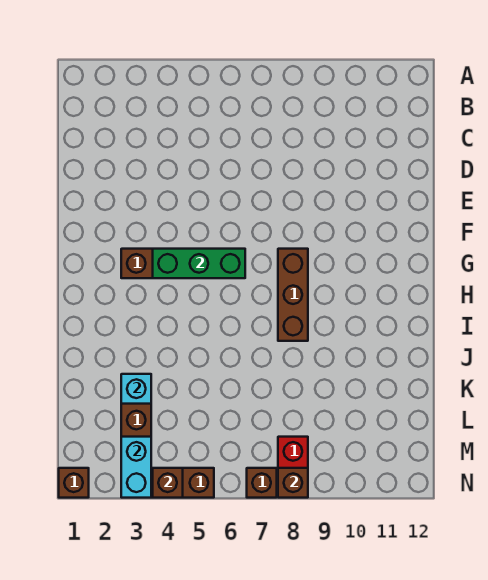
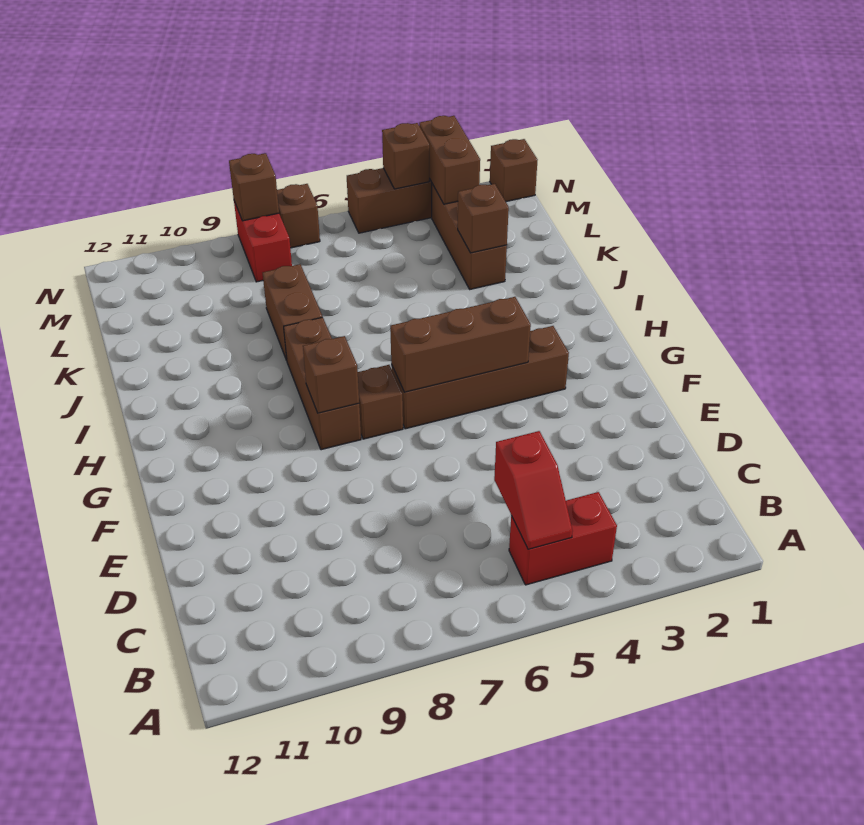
none -> red brick B4:B5 level 1
none -> red slope B5:C5 level 2 top C
green brick G4:G6 level 2 -> brown brick G4:G6 level 2
none -> brown brick G7 level 1
none -> brown brick G8 level 2
none -> brown brick J8:K8 level 1
cyan brick K3 level 2 -> brown brick K3 level 2
cyan brick M3:N3 level 2 -> brown brick M3:N3 level 2

